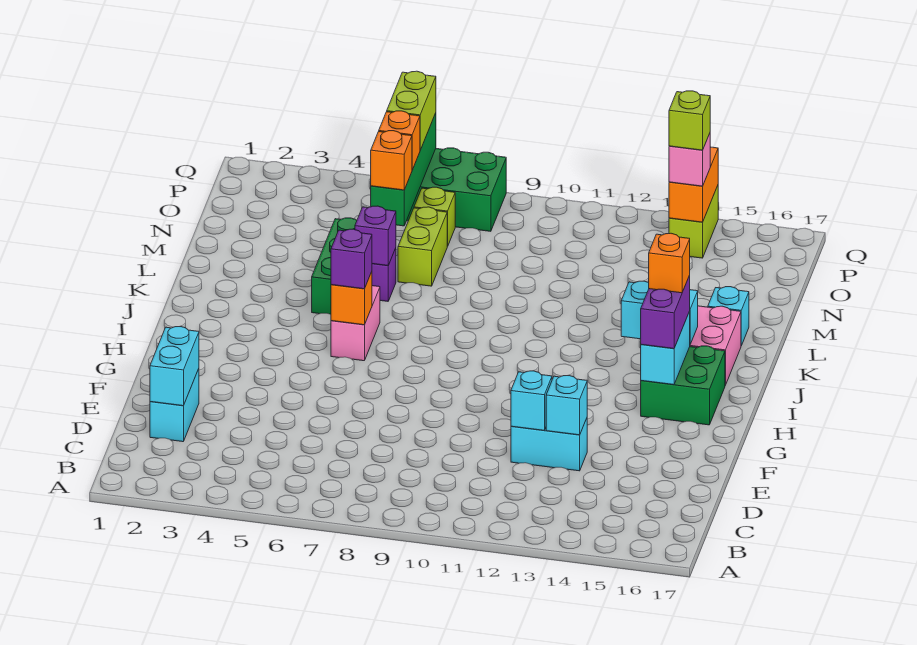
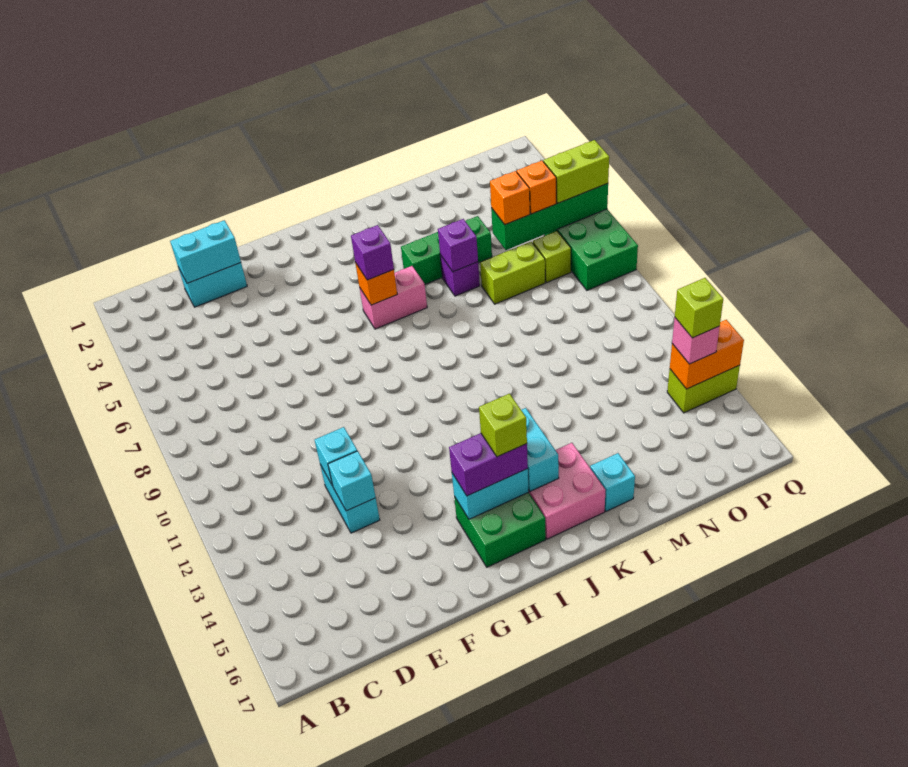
orange brick I15 level 4 -> lime brick I15 level 4

